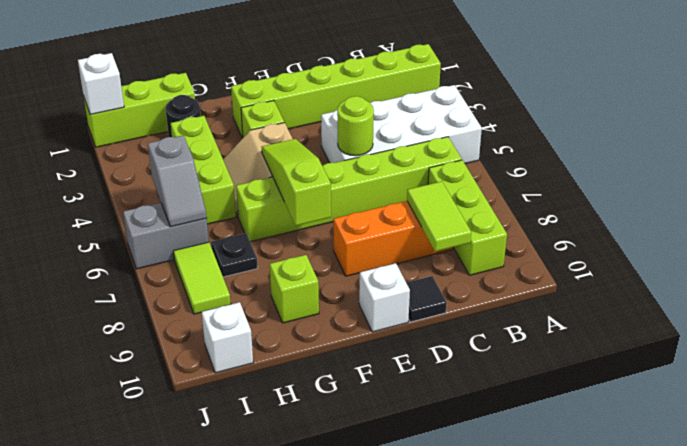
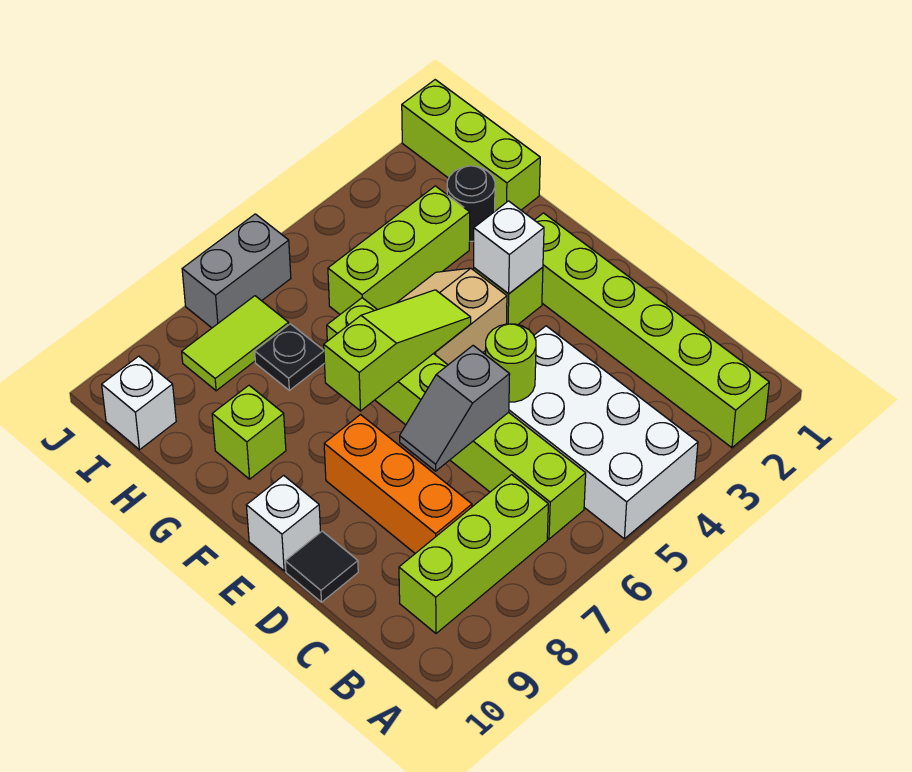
lime tile C8:C9 level 2 -> none
grey slope I5:I6 level 2 top 5 -> grey slope D6:D7 level 2 top 6
grey brick I6:J6 level 1 -> grey brick J6:J7 level 1
white brick J1 level 2 -> white brick F3 level 2

